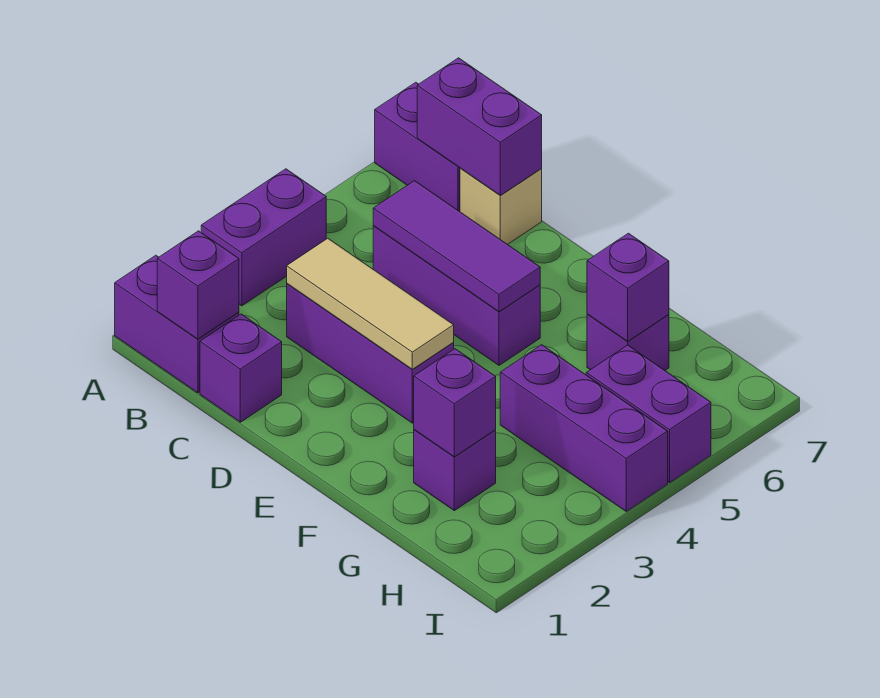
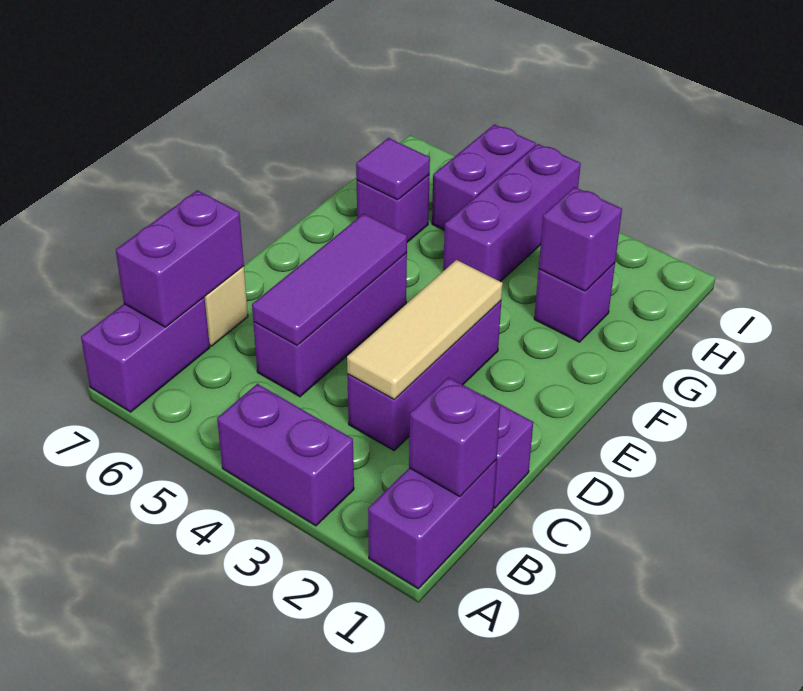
purple brick G6 level 2 -> purple tile G6 level 2

